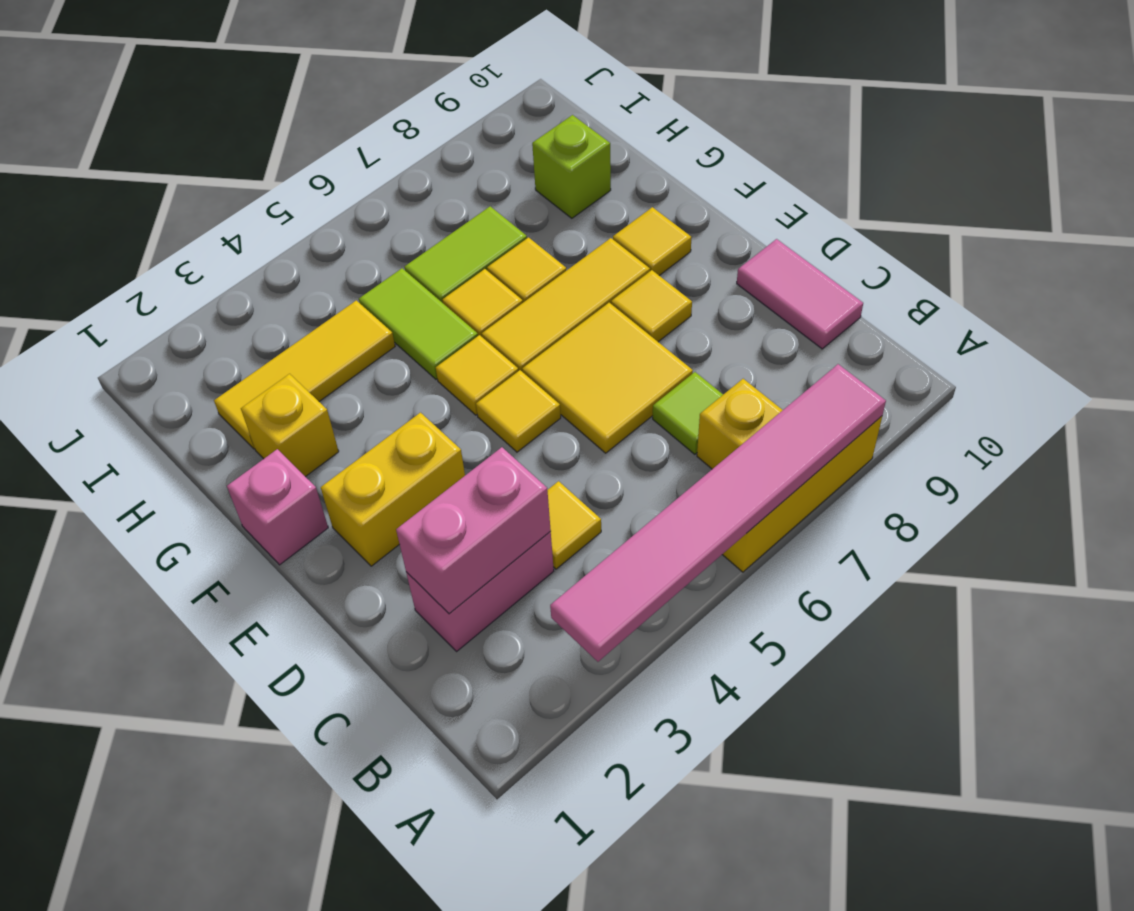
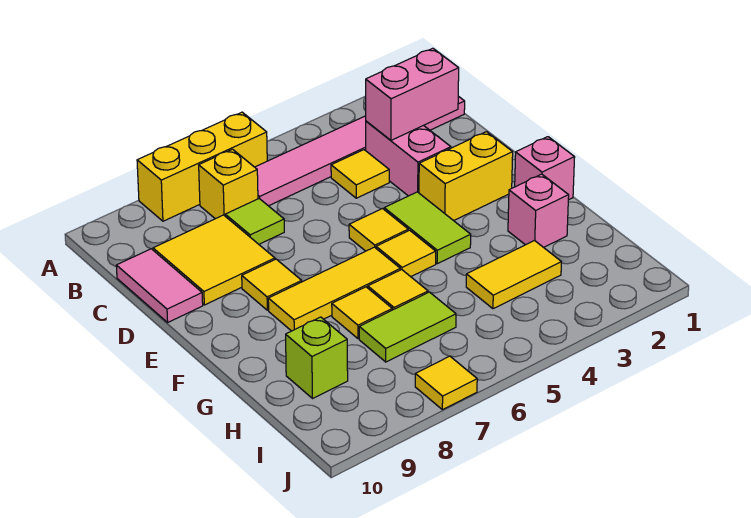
pink tile A3:A8 level 2 -> pink tile B1:B6 level 1
pink brick C2:C3 level 1 -> pink brick C3:D3 level 1
yellow tile D6:E7 level 1 -> yellow tile C8:D9 level 1
yellow tile F9 level 1 -> yellow tile J7 level 1
yellow brick G2 level 1 -> pink brick G2 level 1
lime tile G5:H5 level 1 -> lime tile E4:F4 level 1
yellow tile H2:H4 level 1 -> yellow tile H3:H4 level 1

